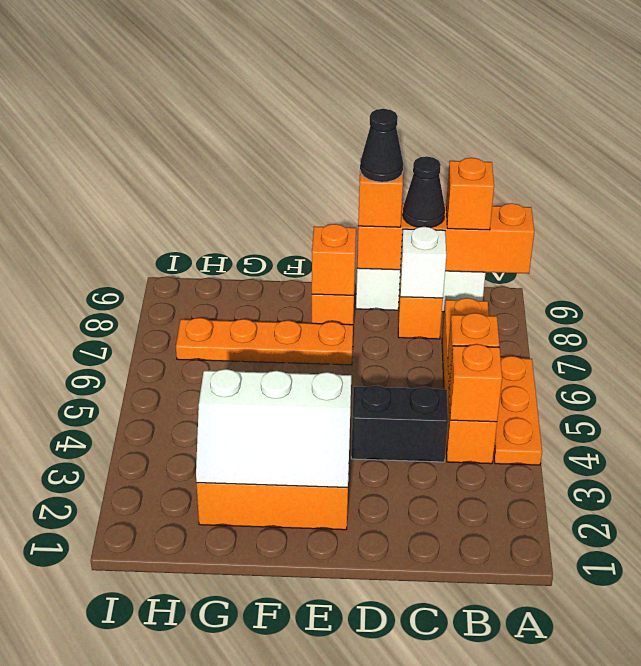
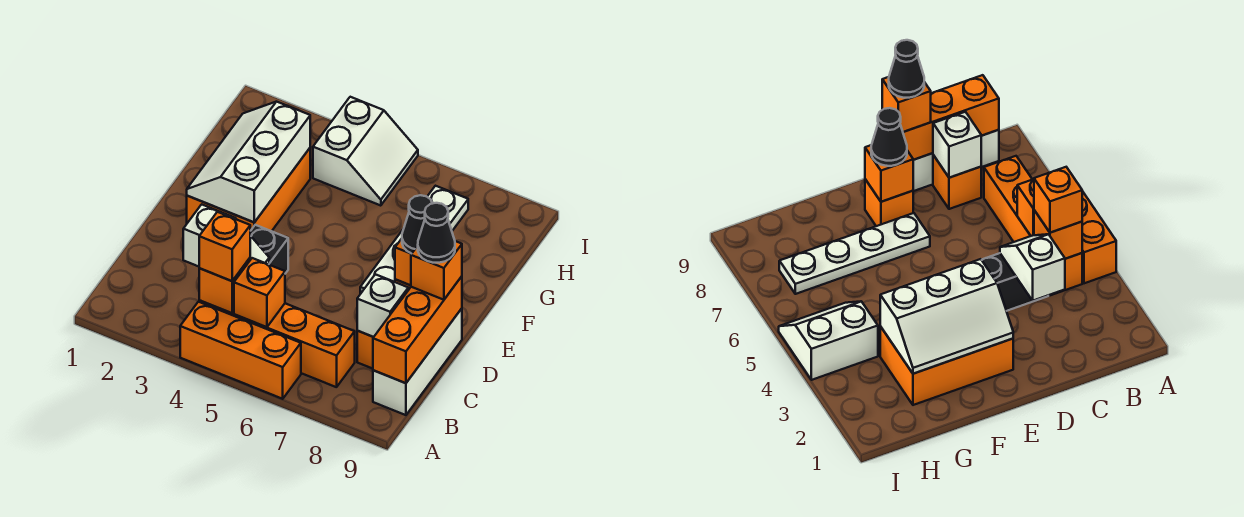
orange plate A4:A6 level 1 -> orange brick A4:A6 level 1
orange brick A9:D9 level 2 -> orange brick B9:D9 level 2
orange brick B9 level 3 -> orange brick B4 level 3
none -> white slope C3:C4 level 2 top 3
black cone C9 level 3 -> black cone E8 level 3
orange plate E7:H7 level 1 -> white plate E7:H7 level 1
none -> white slope H4:I5 level 1 top 4

